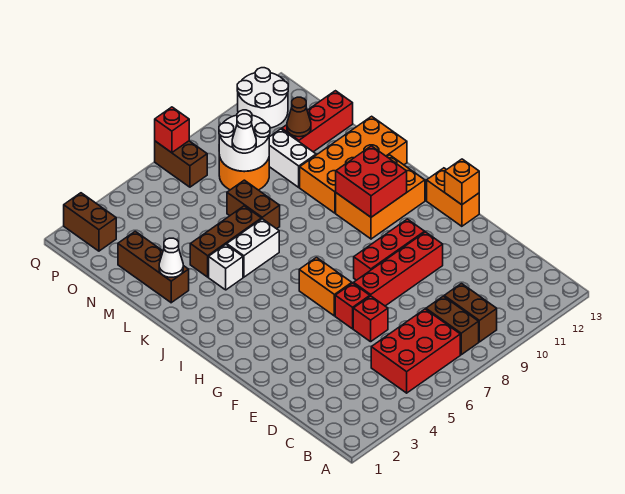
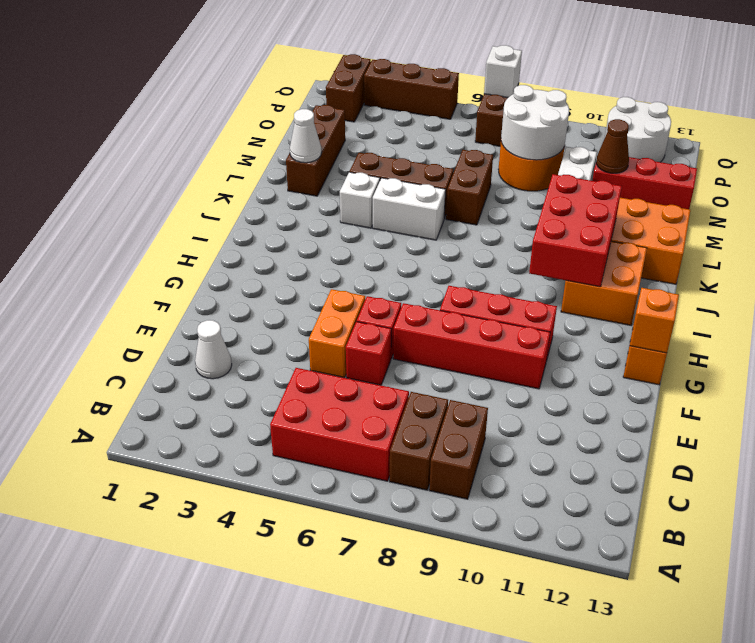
orange brick G6:H6 level 1 -> orange brick E5:F5 level 1
orange brick I10:J12 level 1 -> orange brick I11:J12 level 1
red brick I10:J11 level 2 -> red brick I10:K11 level 2
white cone N8 level 3 -> white cone D2 level 1
none -> brown brick Q3:Q5 level 1
red brick Q7 level 2 -> white brick Q7 level 2

